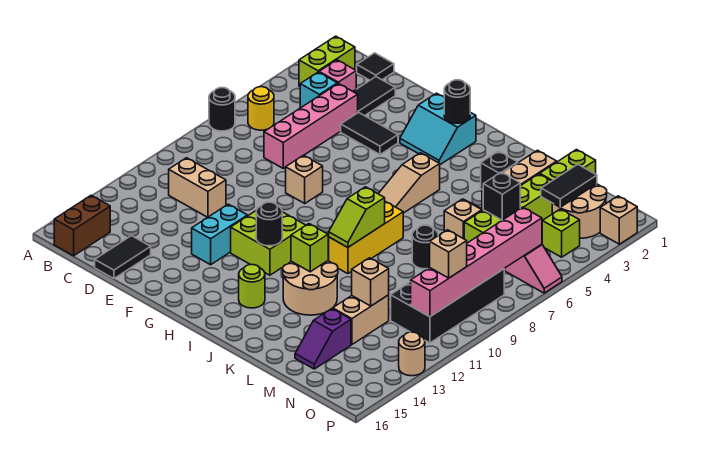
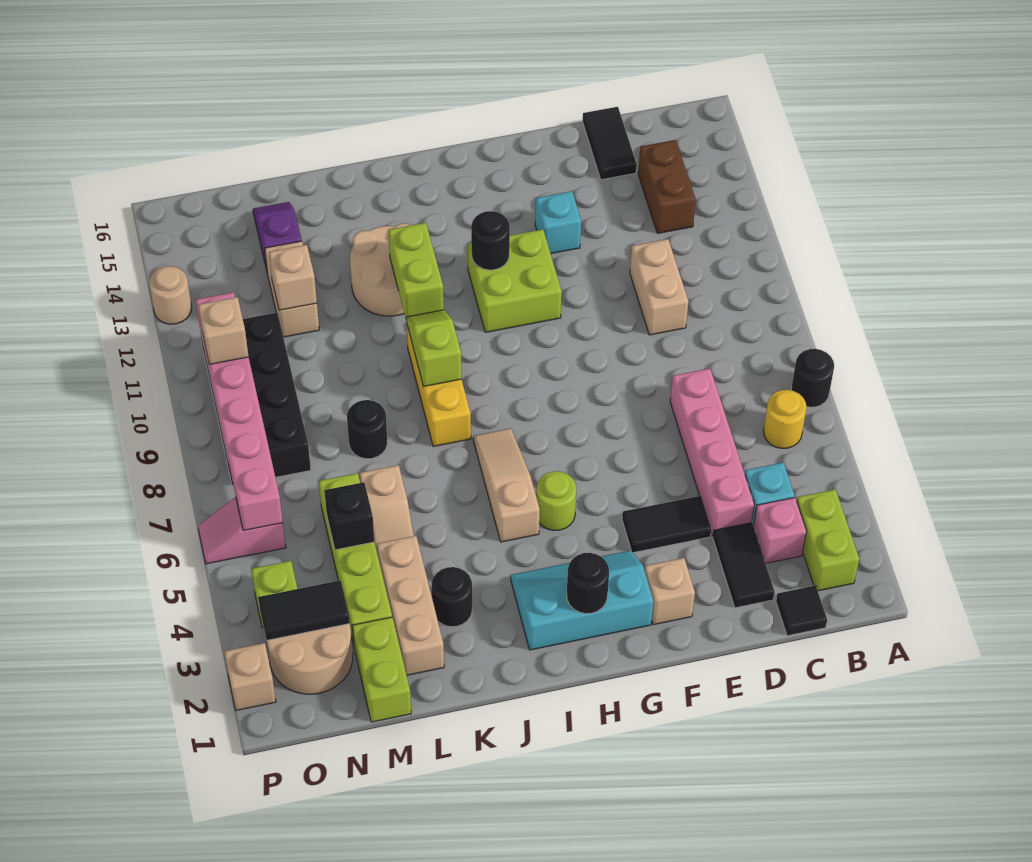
brown brick B15:B16 level 1 -> brown brick C13:C14 level 1
tan brick C11:D11 level 1 -> tan brick D10:D11 level 1
tan brick F8 level 1 -> tan brick F2 level 1
cyan brick F12:F13 level 1 -> cyan brick F13 level 1
cyan slope G2:H3 level 1 top 2 -> cyan slope G2:I3 level 1 top 2
lime round brick I14 level 1 -> lime round brick H5 level 1
lime brick J12 level 2 -> lime brick J11:J12 level 2
black brick K3 level 1 -> black round brick K3 level 1
black tile N2:N3 level 2 -> black tile N3:O3 level 2

